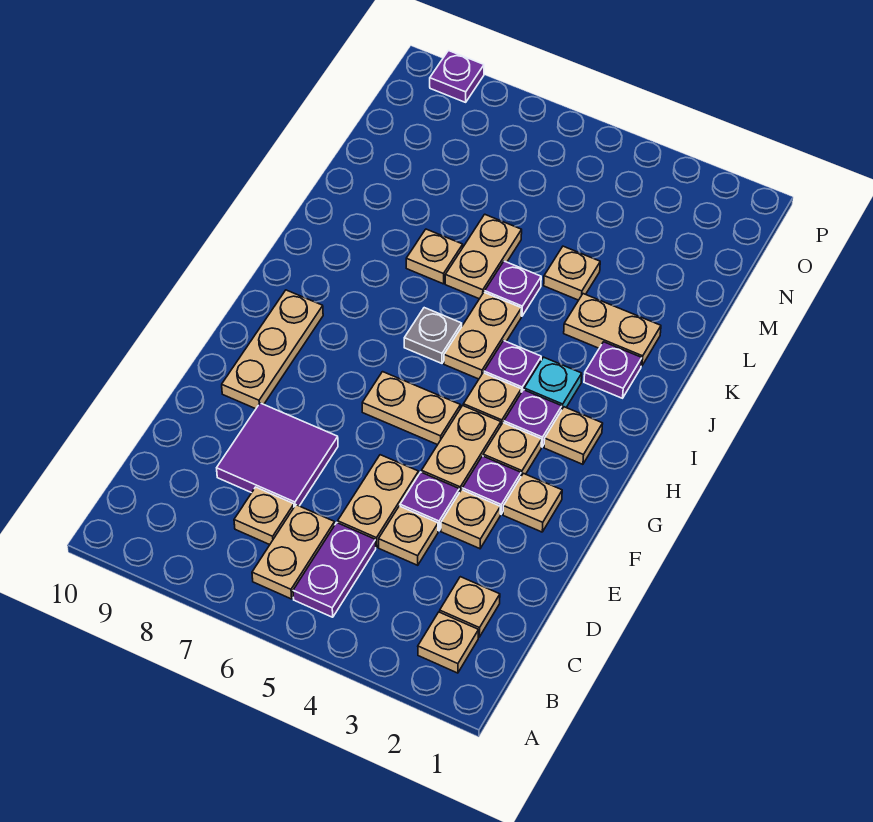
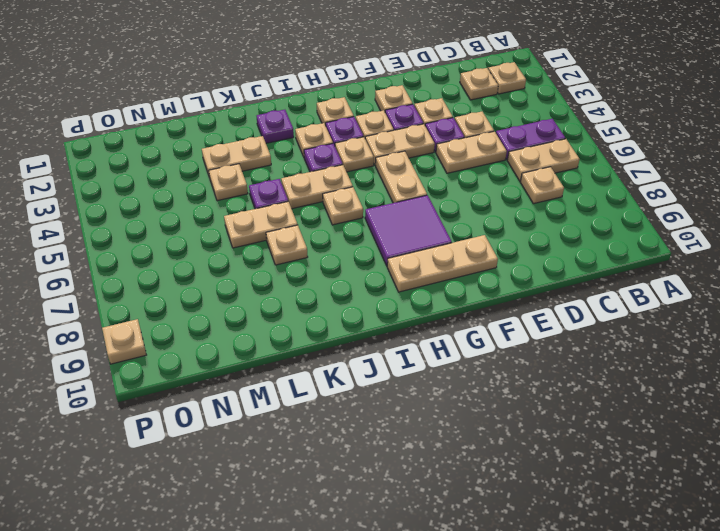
purple tile D7:E8 level 1 -> purple tile G7:H8 level 1
cyan plate I3 level 1 -> tan plate I3 level 1
grey plate I6 level 1 -> tan plate I6 level 1
tan plate K2:K3 level 1 -> tan plate K3:L3 level 1
purple plate P9 level 1 -> tan plate P9 level 1

